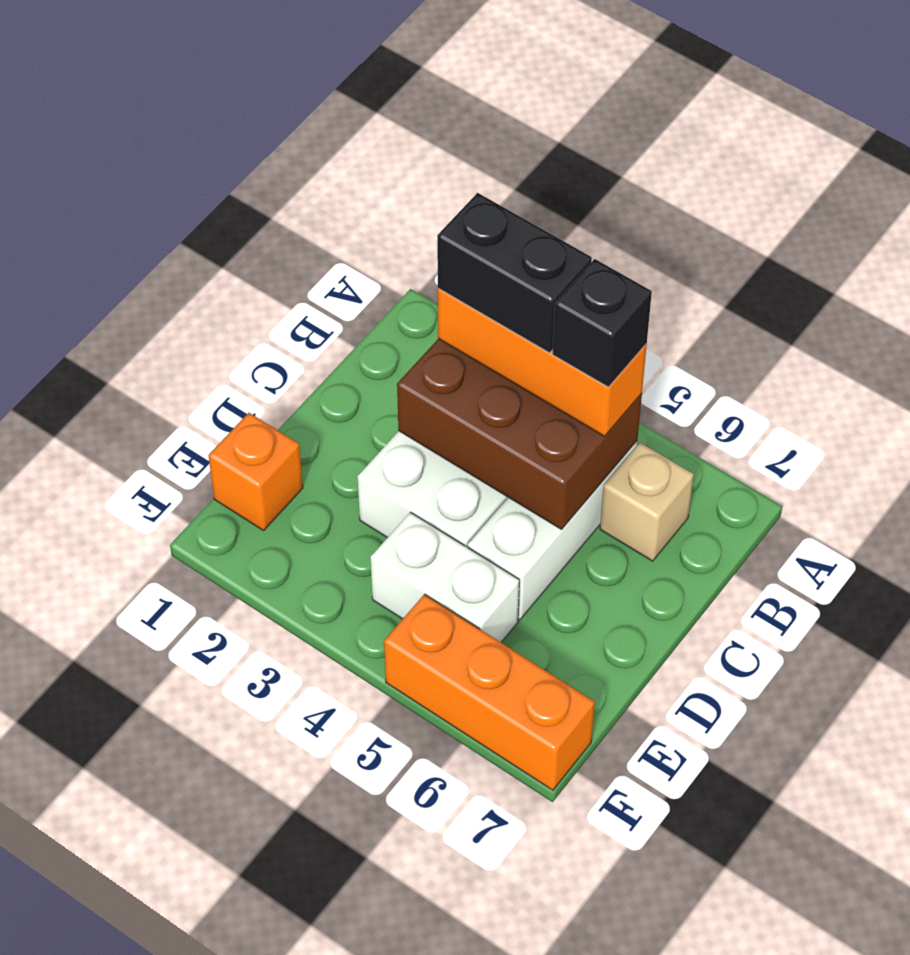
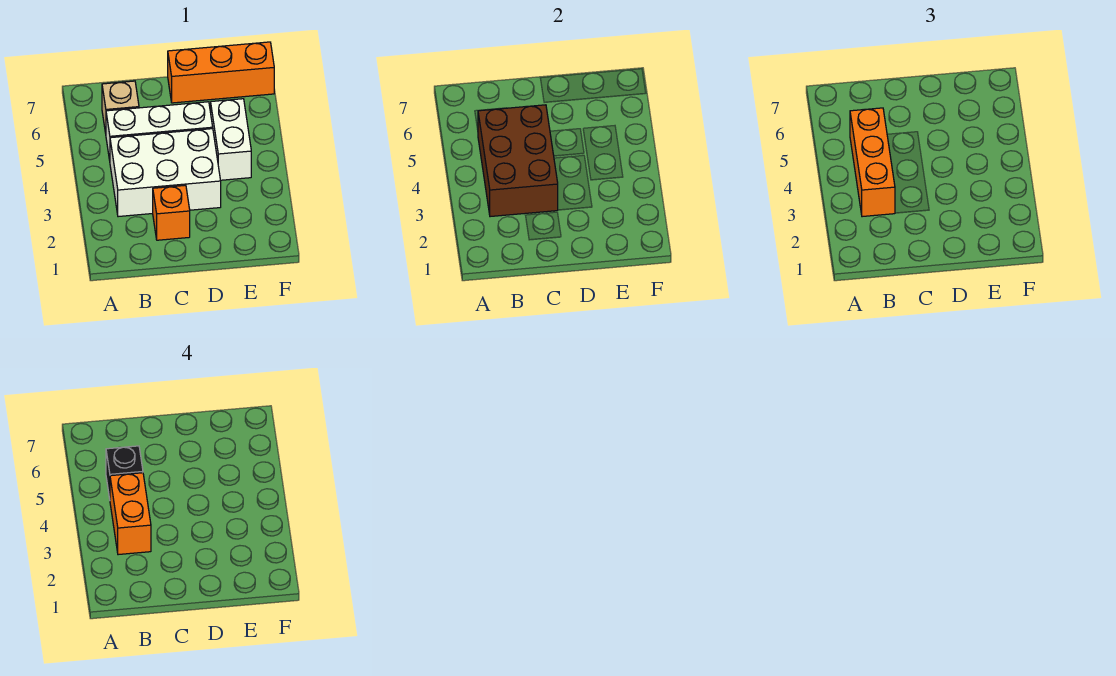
black brick B3:B4 level 4 -> orange brick B3:B4 level 4
orange brick E1 level 1 -> orange brick C2 level 1
orange brick F5:F7 level 1 -> orange brick D7:F7 level 1

